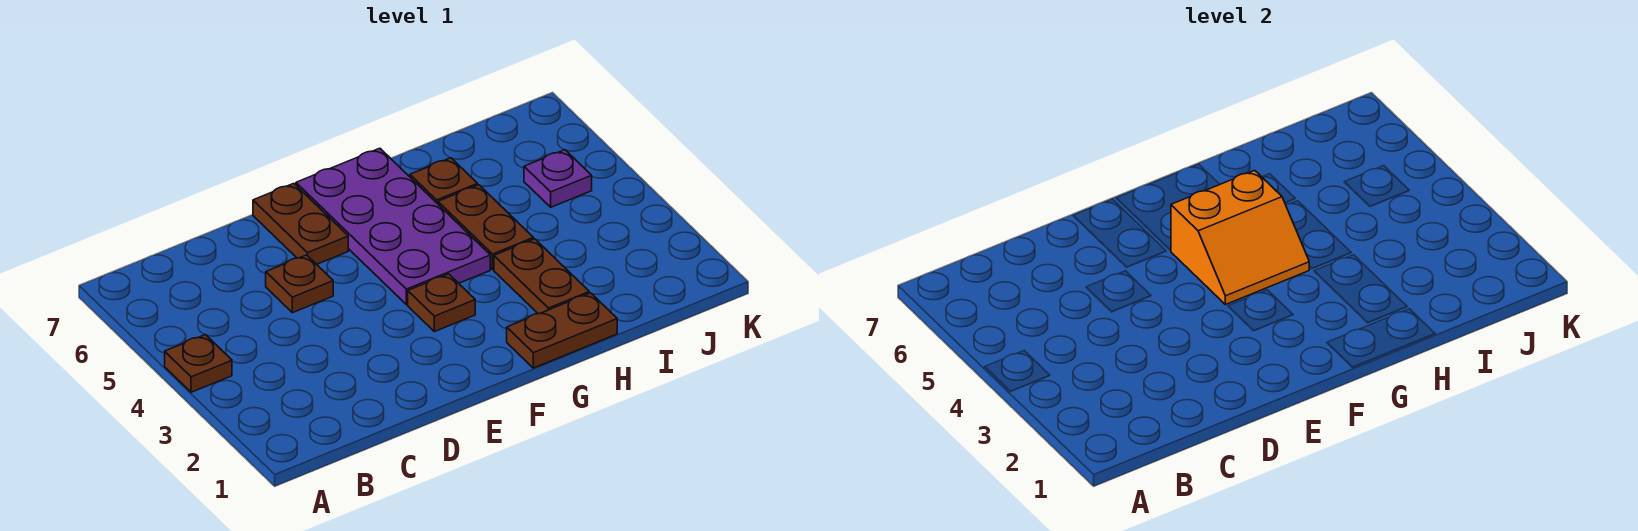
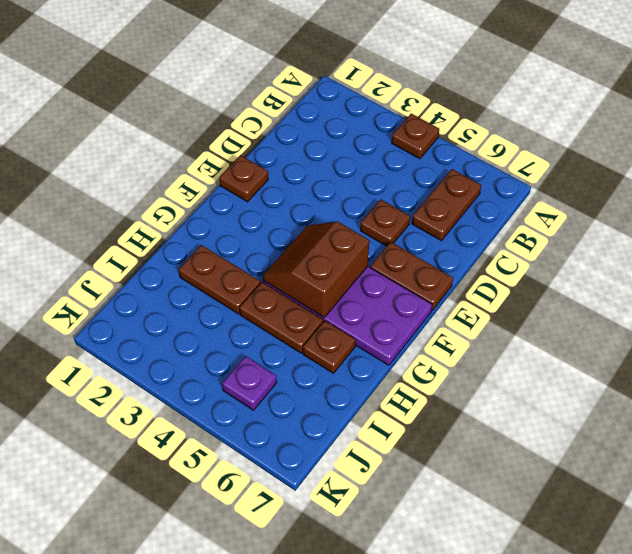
brown plate F3 level 1 -> brown plate E1 level 1
orange slope F4:G5 level 2 top 5 -> brown slope F4:G5 level 2 top 5
brown plate G1:H1 level 1 -> brown plate B6:C6 level 1

